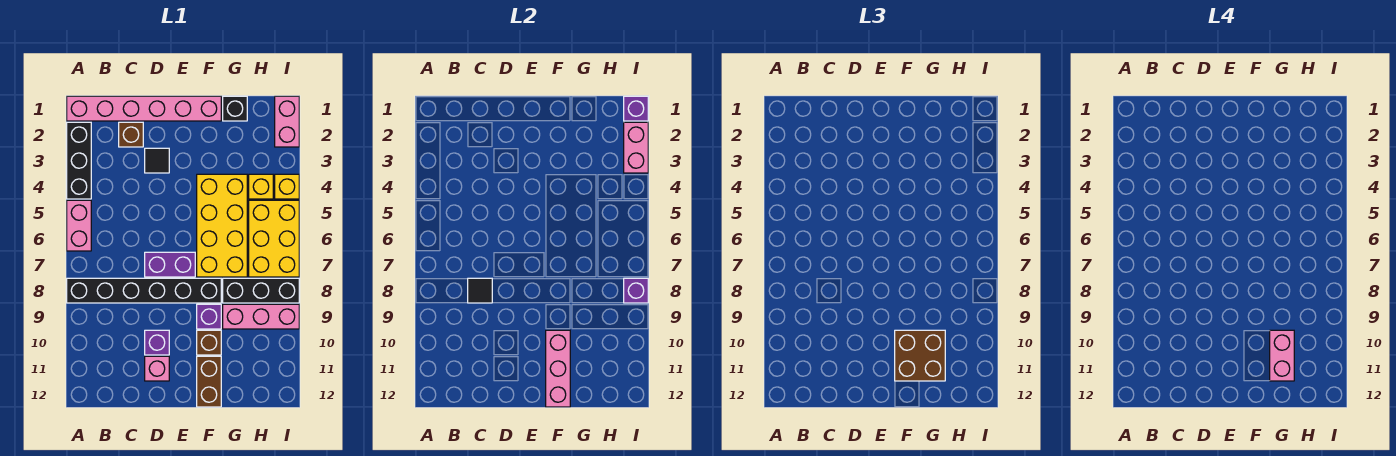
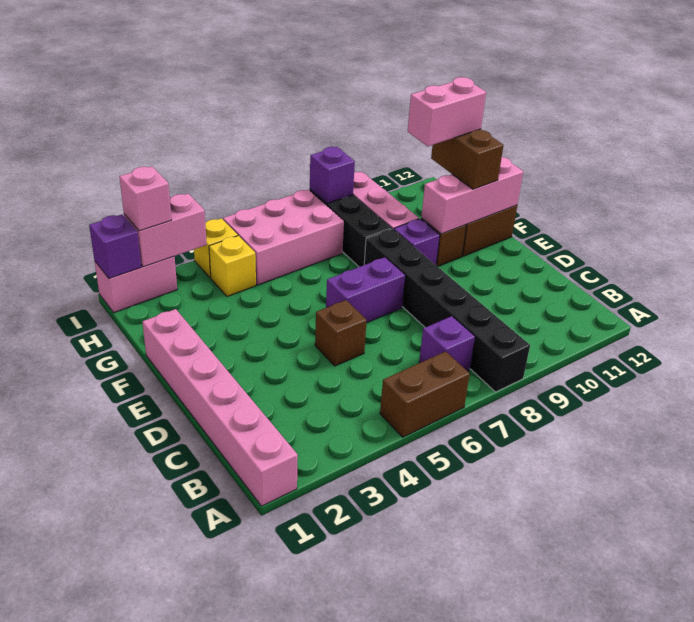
black brick A2:A4 level 1 -> none
pink brick A5:A6 level 1 -> brown brick A5:A6 level 1
brown brick C2 level 1 -> brown brick D5 level 1
black tile C8 level 2 -> none
black tile D3 level 1 -> none
purple brick D7:E7 level 1 -> purple brick E6:E7 level 1
purple brick D10 level 1 -> purple brick B7 level 1
pink brick D11 level 1 -> pink brick I2 level 3
yellow brick F4:G7 level 1 -> none
brown brick F10:G11 level 3 -> brown brick F11:G11 level 3
black brick G1 level 1 -> none
yellow brick H5:I7 level 1 -> pink brick H5:I7 level 1

